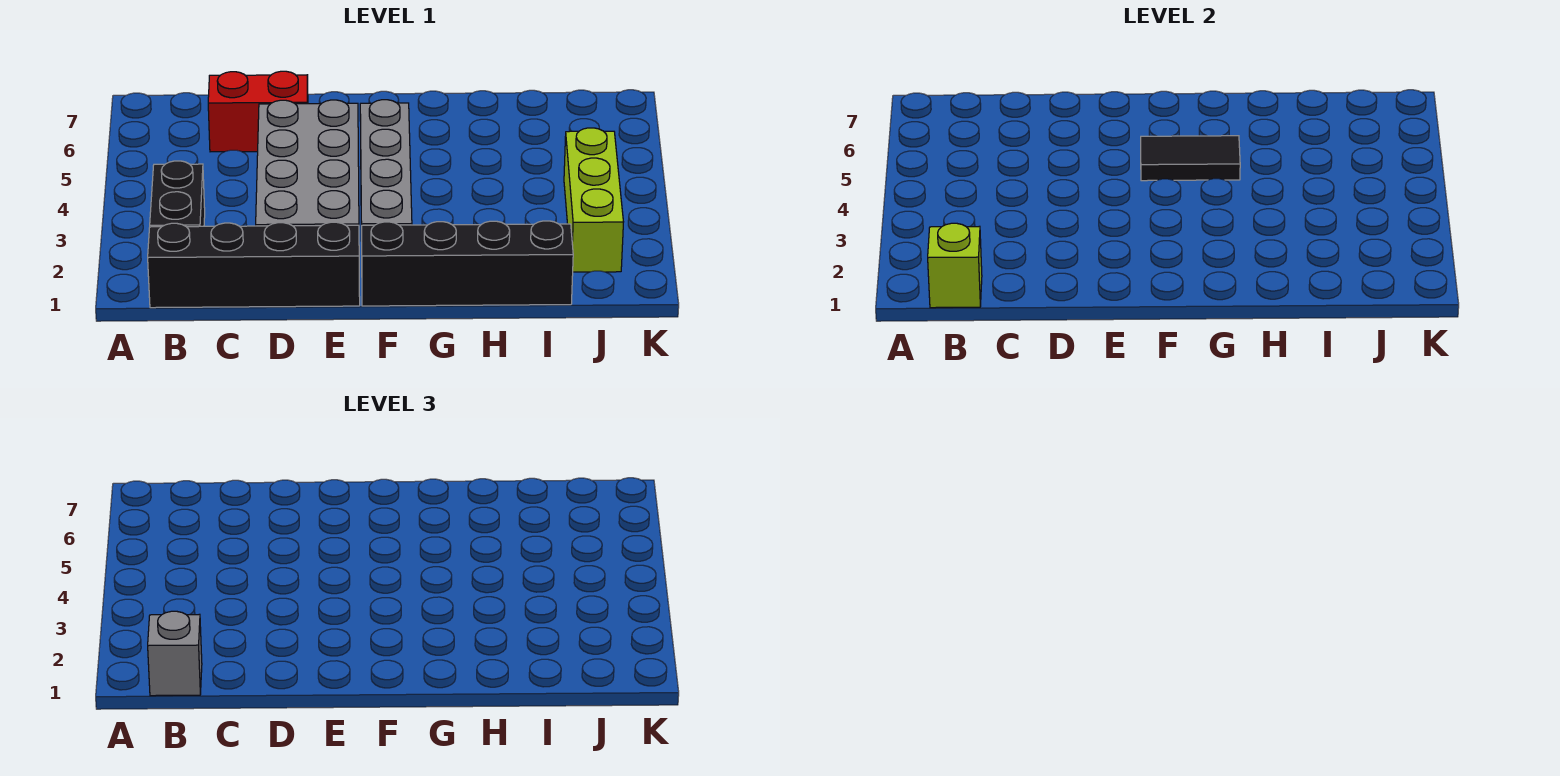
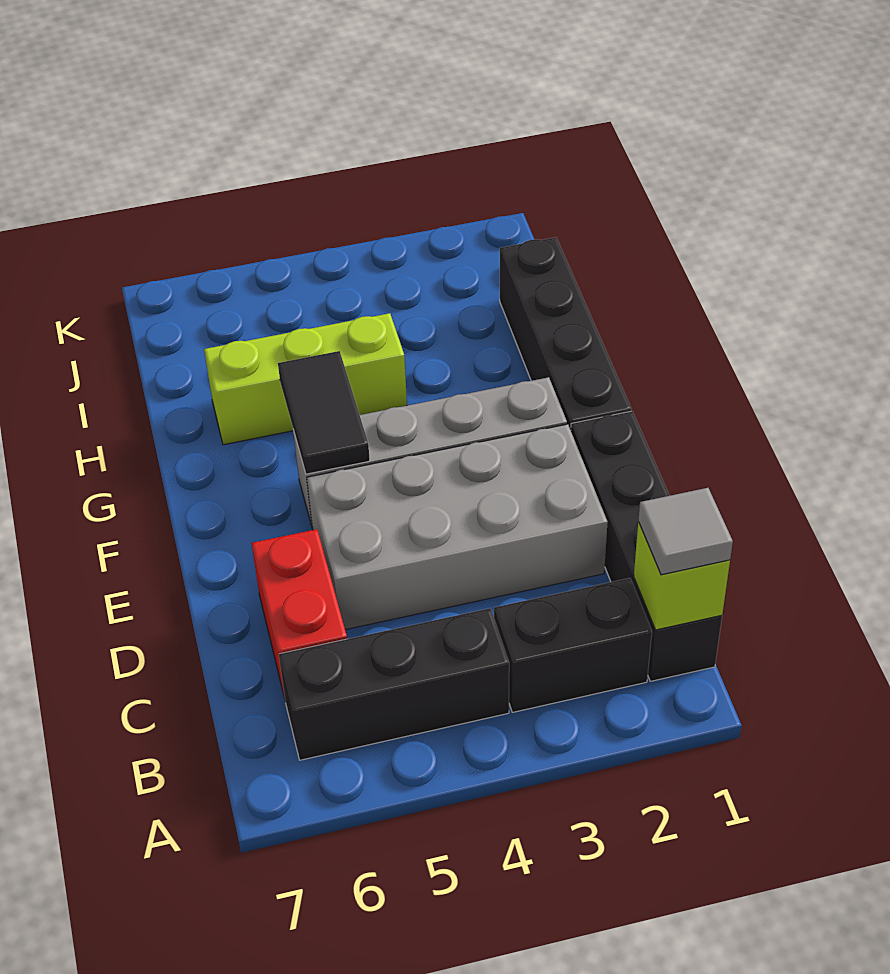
grey brick B1 level 3 -> grey tile B1 level 3
none -> black brick B4:B6 level 1
lime brick J2:J4 level 1 -> lime brick H4:H6 level 1

